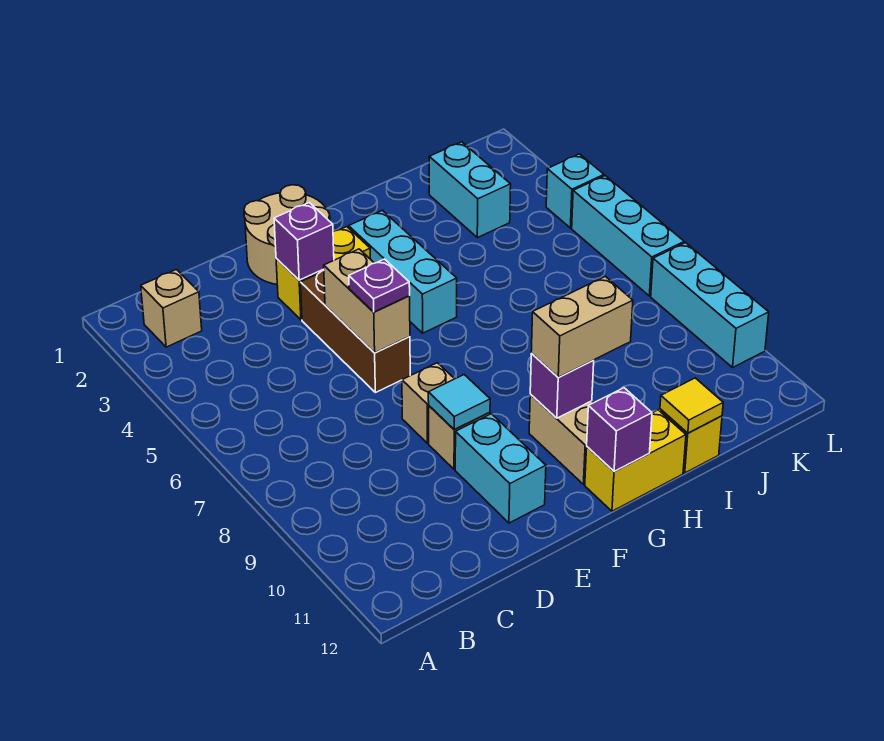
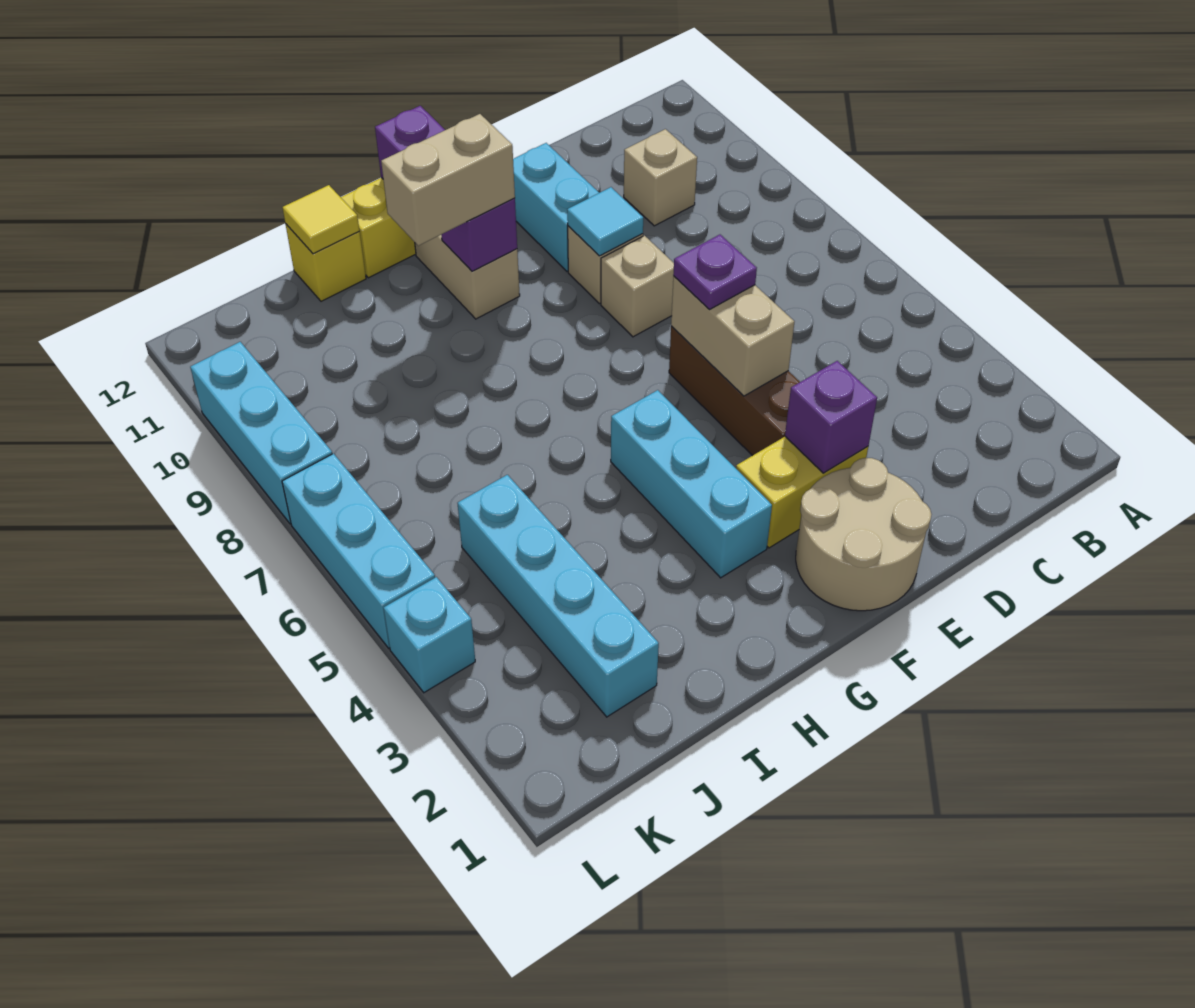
tan brick B2 level 1 -> tan brick C10 level 1
cyan brick J2:J3 level 1 -> cyan brick J2:J5 level 1

